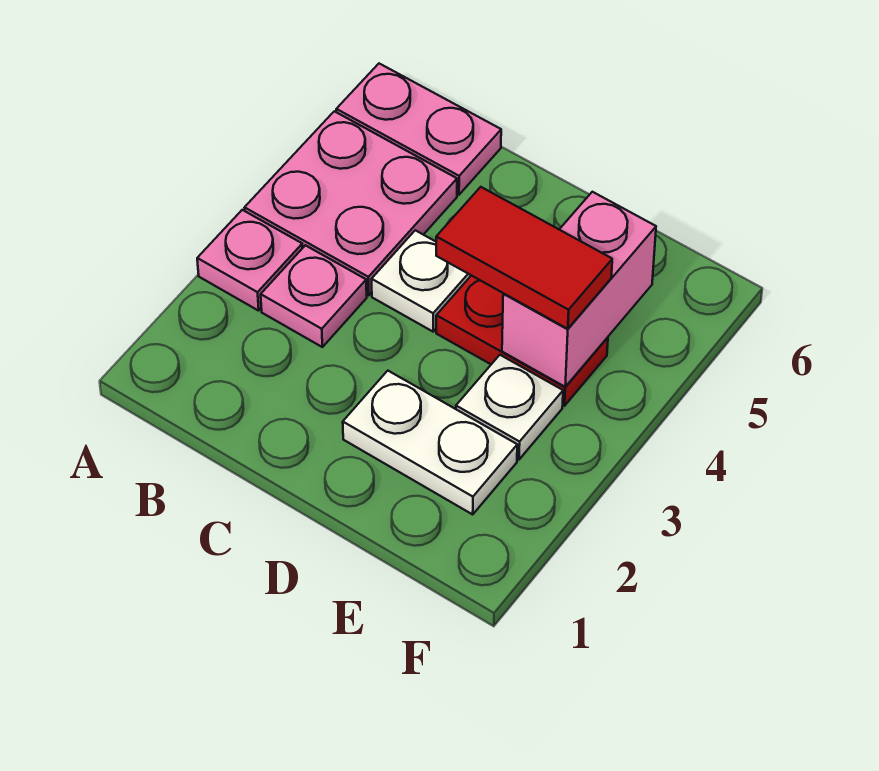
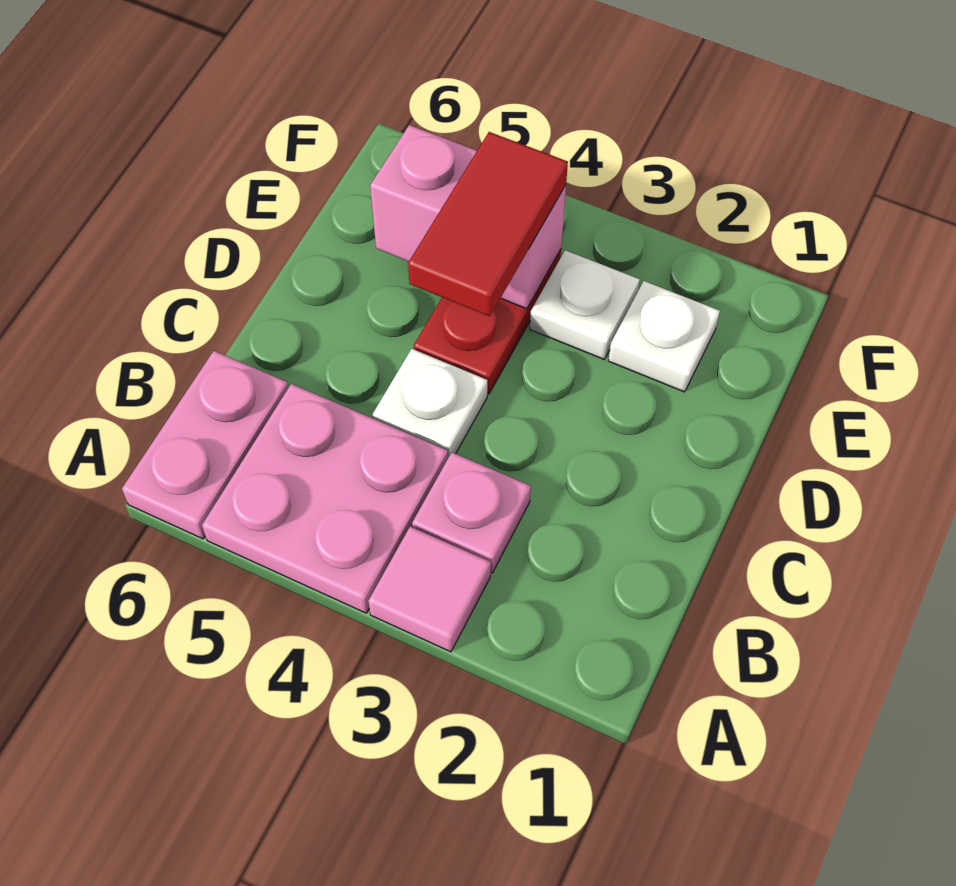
pink plate A3 level 1 -> pink tile A3 level 1
white plate D2:E2 level 1 -> white plate E2 level 1

